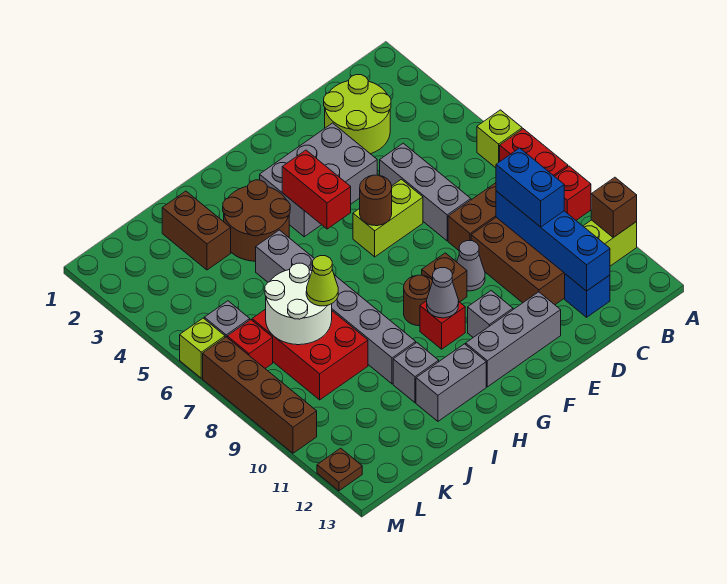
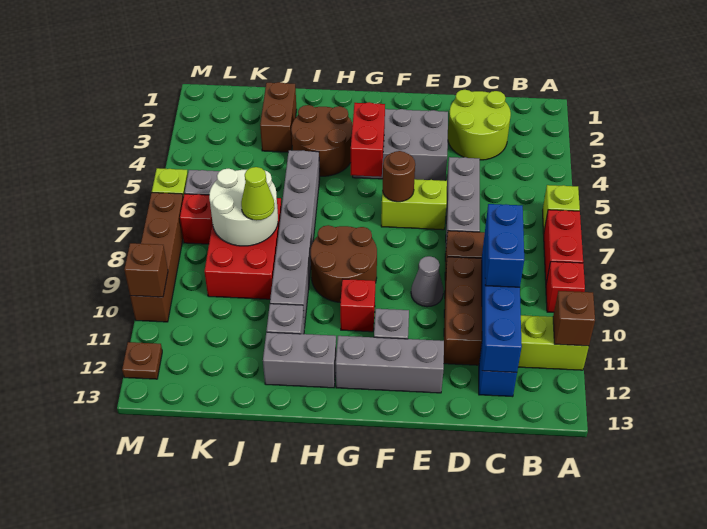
brown brick F9 level 1 -> brown brick M10 level 2
brown round brick G9 level 1 -> brown round brick G8:H9 level 1
grey cone G10 level 2 -> none

